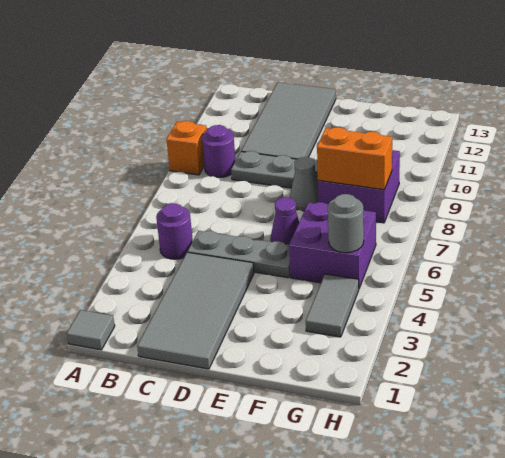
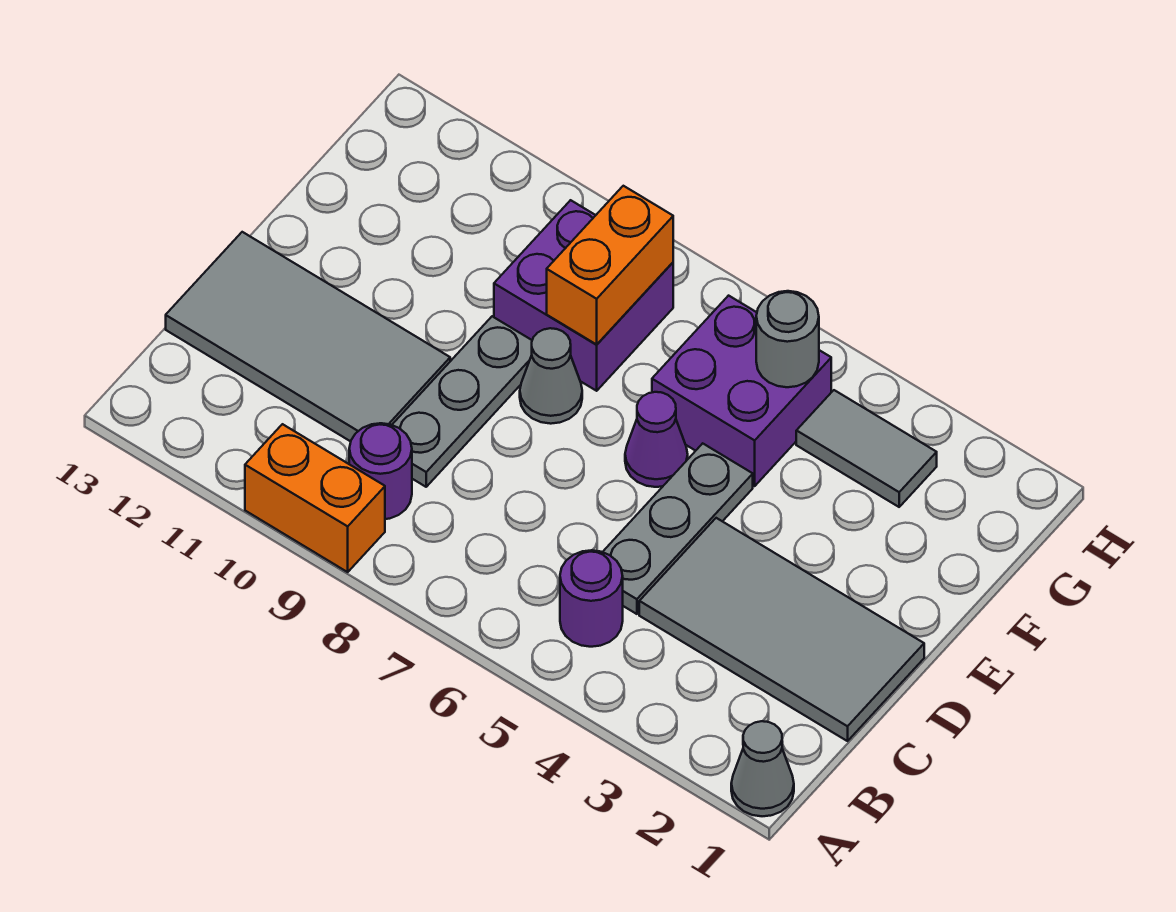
grey tile A1 level 1 -> grey cone A1 level 1
orange brick A9 level 1 -> orange brick A9:A10 level 1

